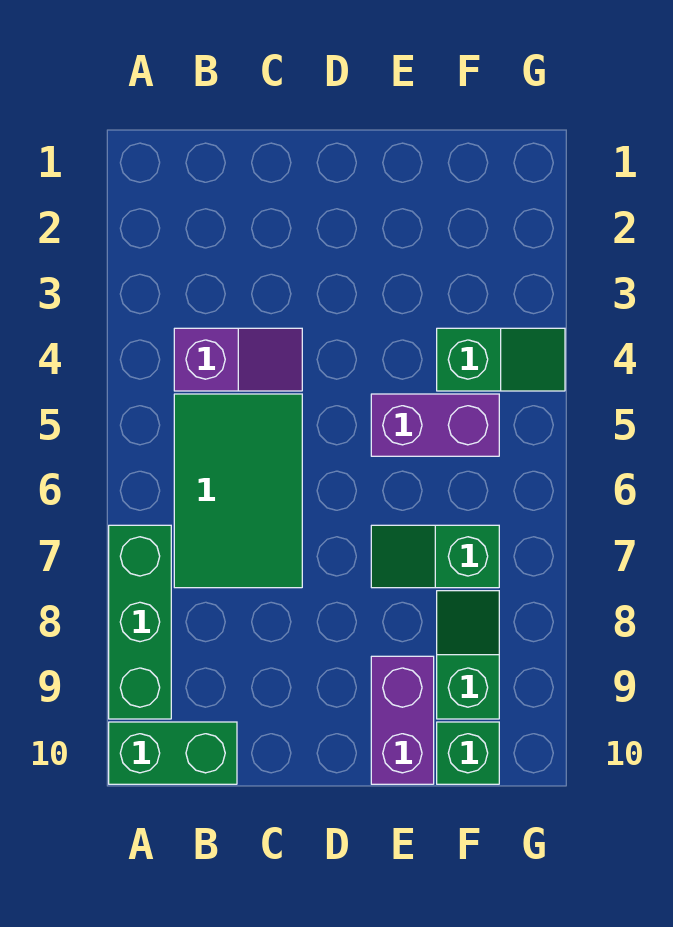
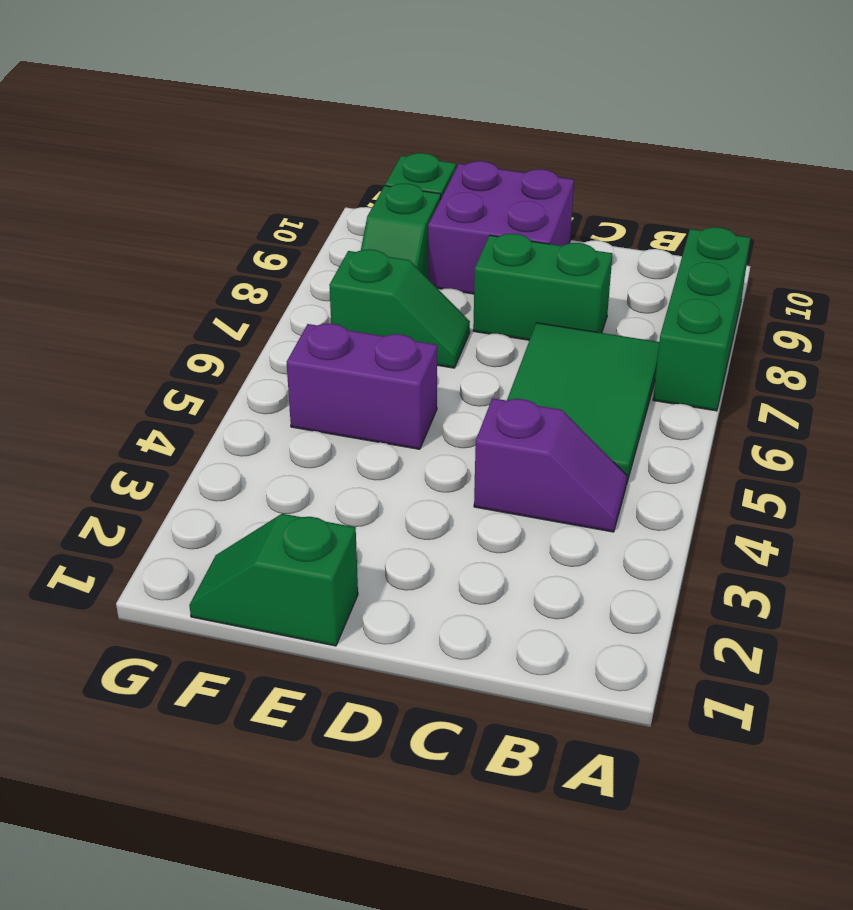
green brick A10:B10 level 1 -> green brick C8:D8 level 1
purple slope B4:C4 level 1 top B -> purple slope B4:C4 level 1 top C
purple brick E9:E10 level 1 -> purple brick D9:E10 level 1
green slope F4:G4 level 1 top F -> green slope E1:F1 level 1 top E

